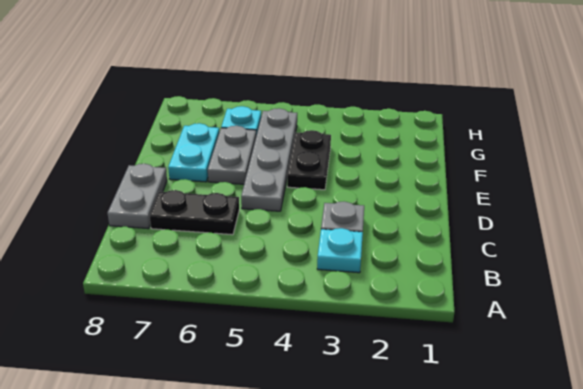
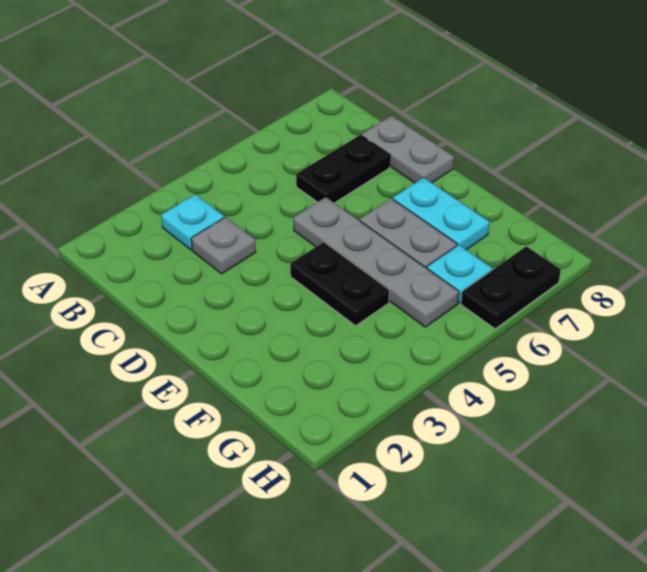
none -> black plate H6:H7 level 1

